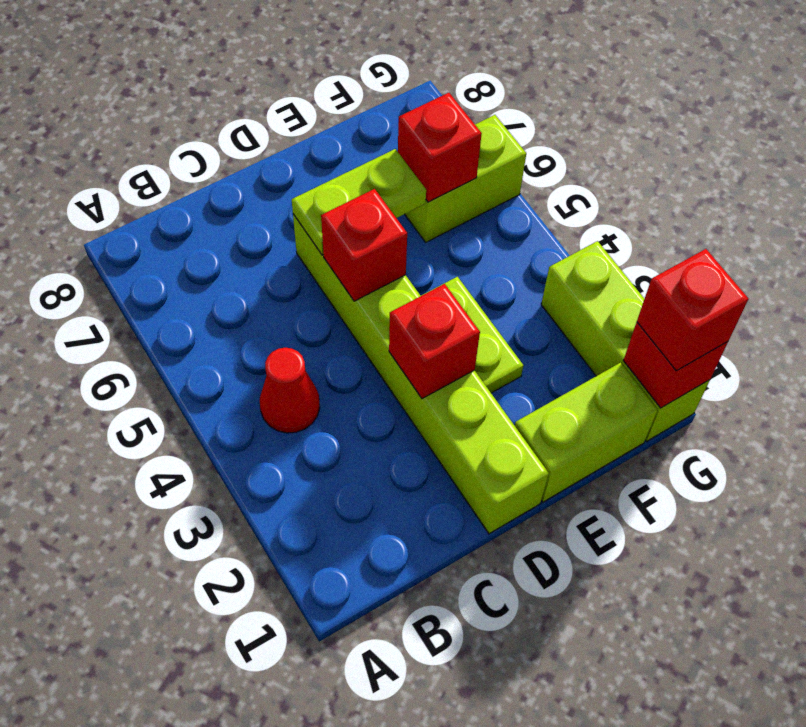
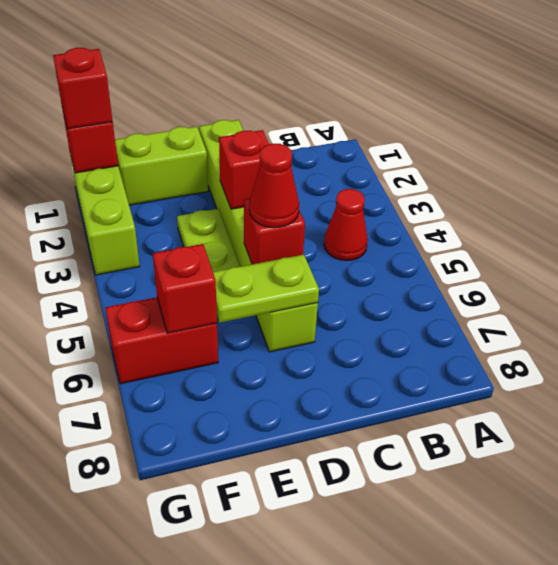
none -> red cone D5 level 3
lime brick F6:G6 level 1 -> red brick F6:G6 level 1

